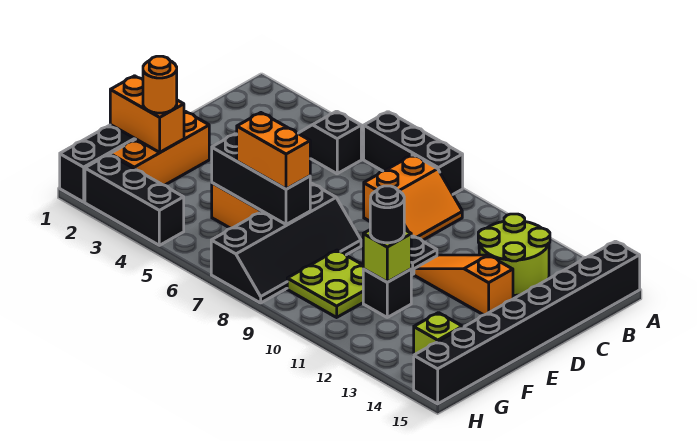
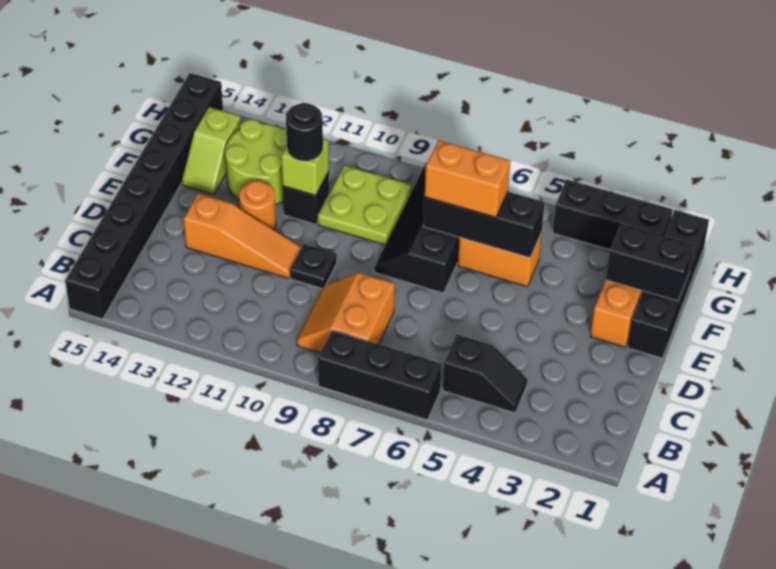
lime round brick B12:C13 level 1 -> lime round brick F12:G13 level 1
orange brick F1:F2 level 2 -> black brick F1:F2 level 2
orange round brick F2 level 3 -> orange round brick E12 level 1

